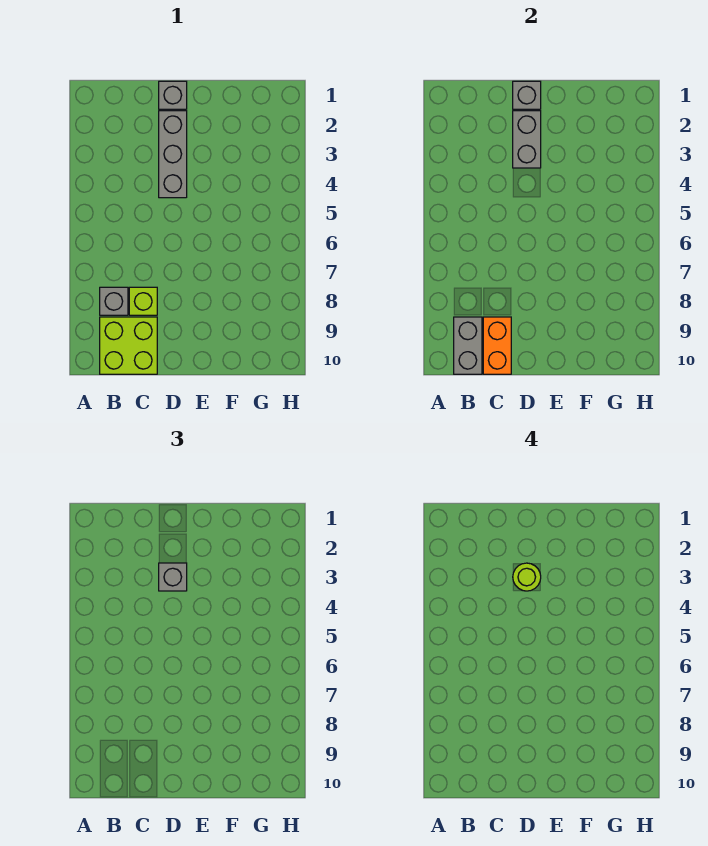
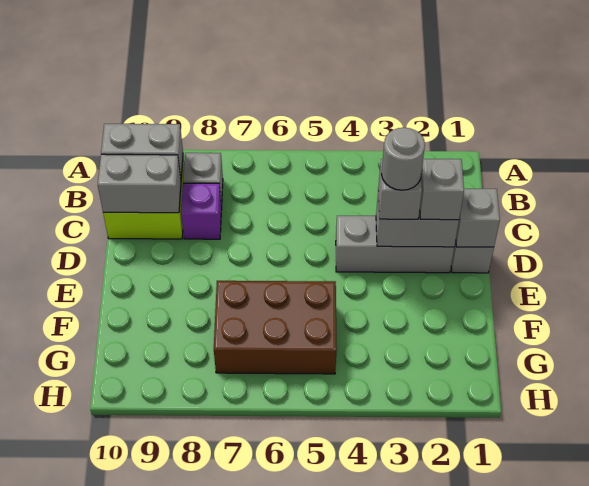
lime brick C8 level 1 -> purple brick C8 level 1
orange brick C9:C10 level 2 -> grey brick C9:C10 level 2
none -> grey brick D2 level 3
lime round brick D3 level 4 -> grey round brick D3 level 4
none -> brown brick F5:G7 level 1

